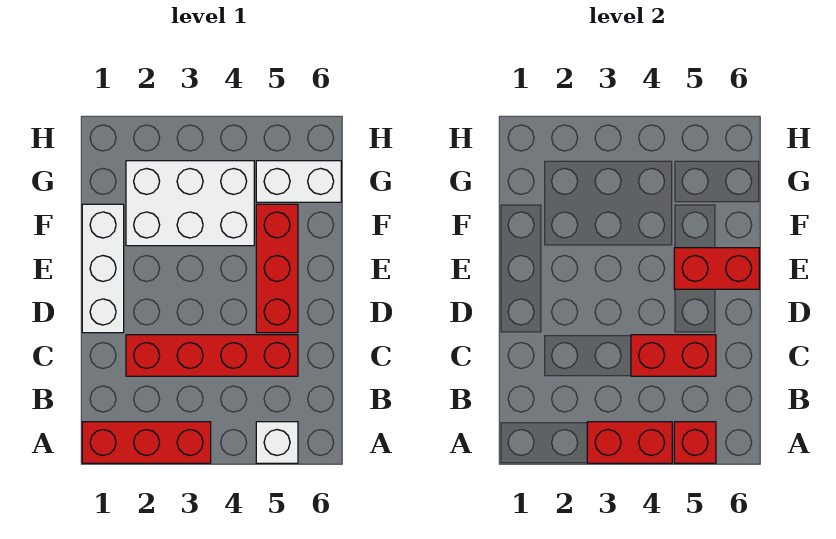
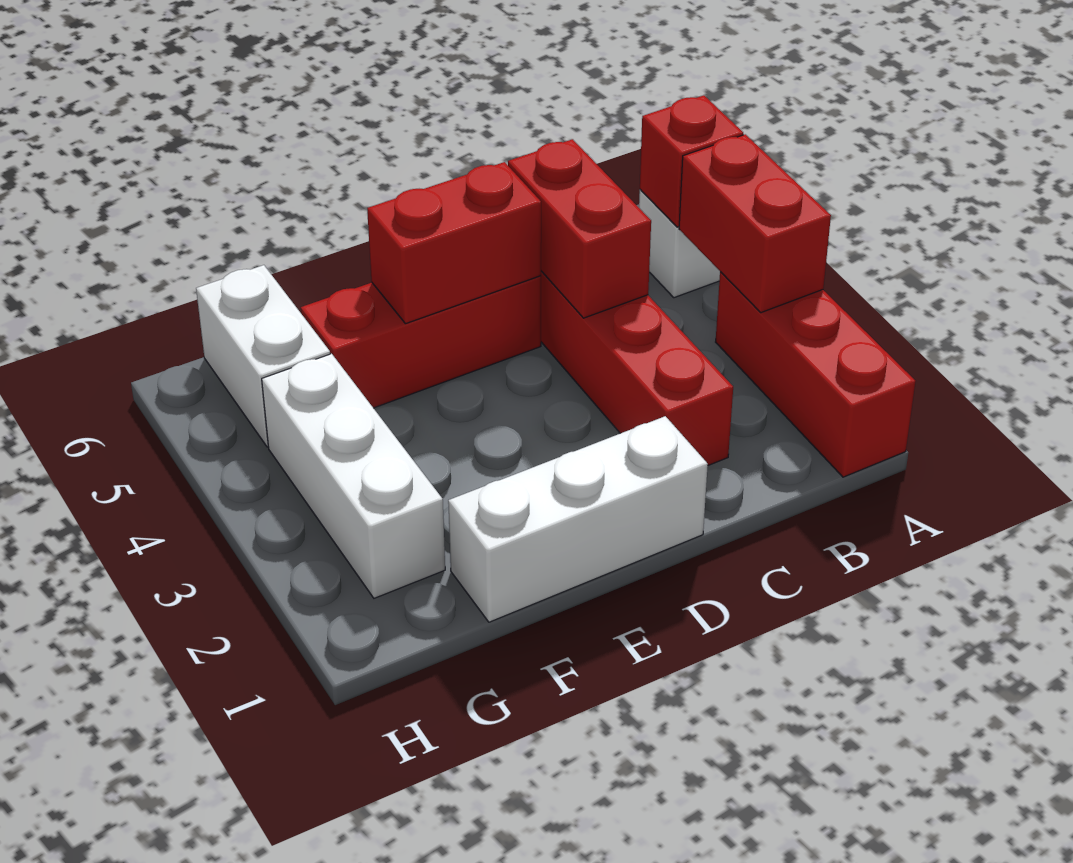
red brick E5:E6 level 2 -> red brick D5:E5 level 2
white brick F2:G4 level 1 -> white brick G2:G4 level 1

